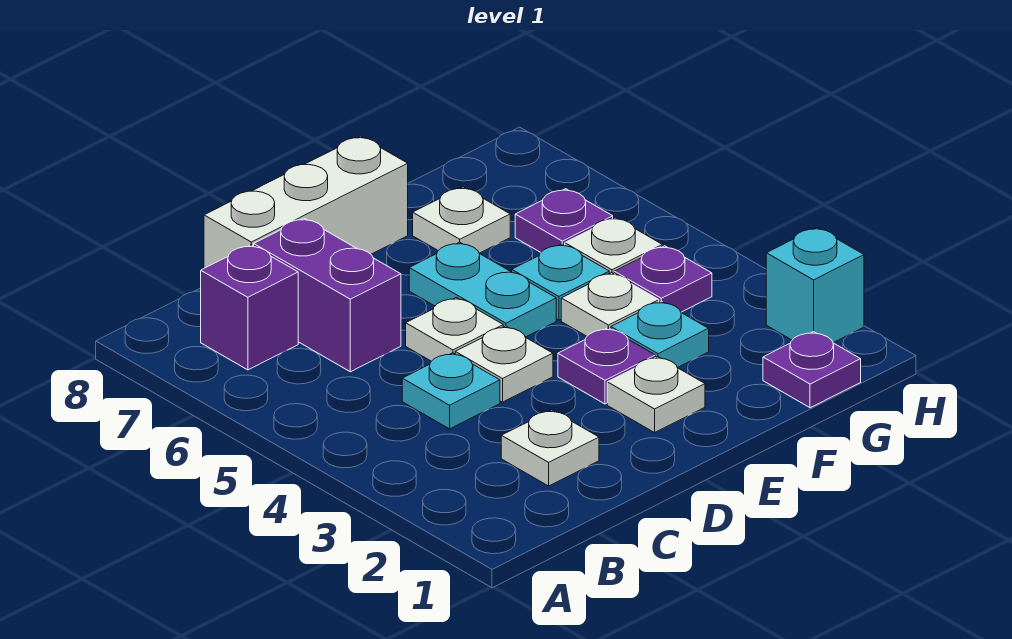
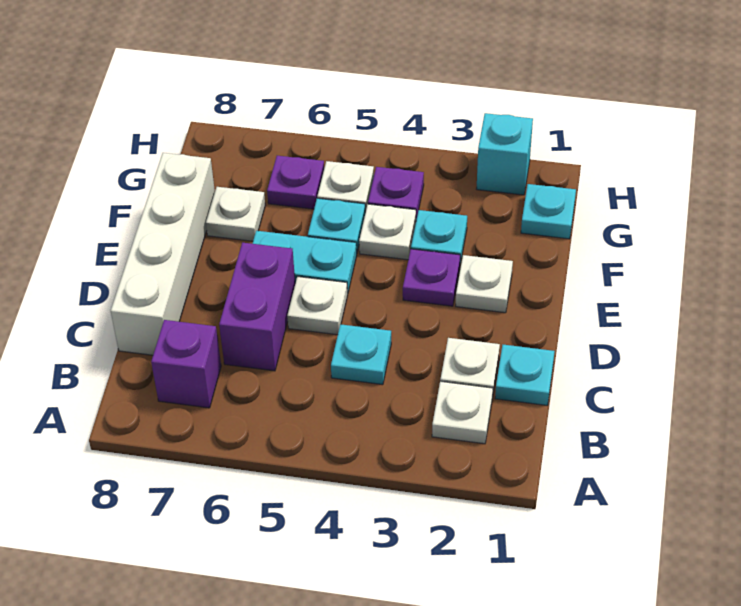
none -> cyan plate C1 level 1
purple brick C6:C7 level 1 -> purple brick C6:D6 level 1
white brick C8:E8 level 1 -> white brick C8:F8 level 1
white plate D4 level 1 -> white plate B2 level 1
purple plate G1 level 1 -> cyan plate G1 level 1

